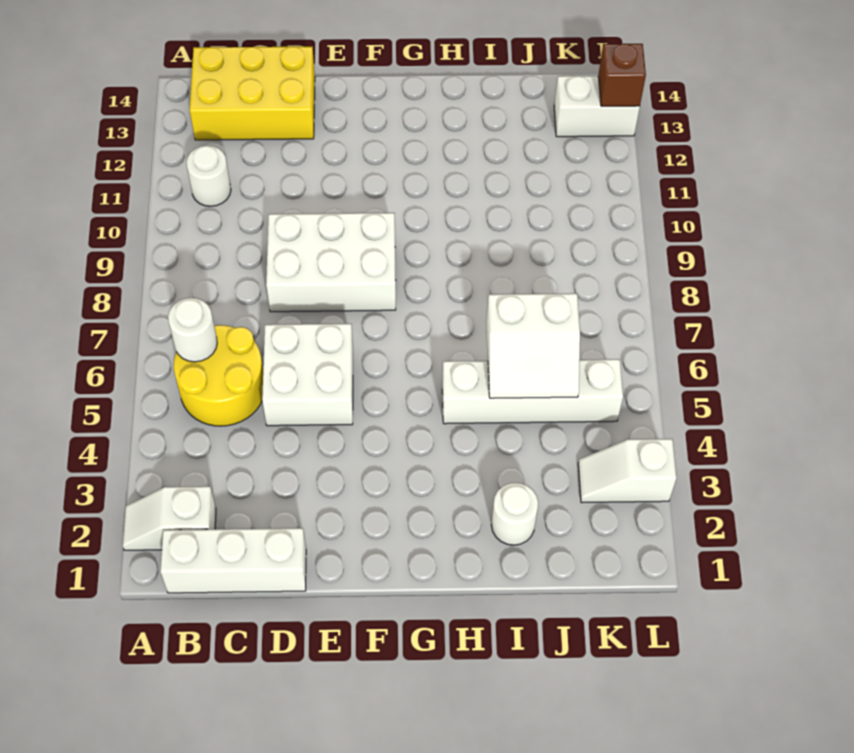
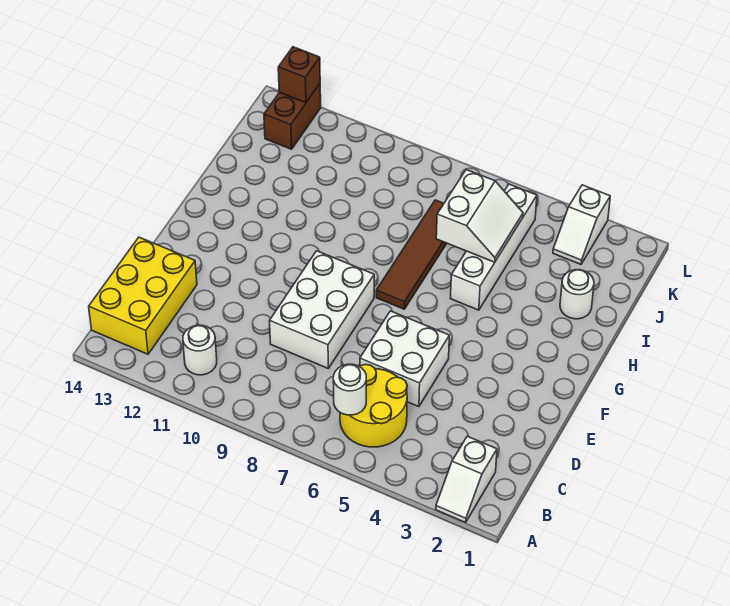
white brick B1:D1 level 1 -> none
none -> brown tile G7:J7 level 1
white brick K13:L13 level 1 -> brown brick K13:L13 level 1

